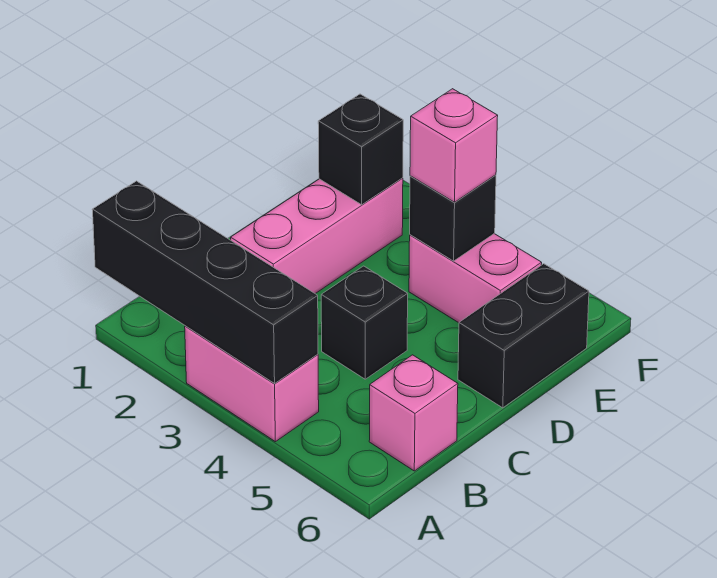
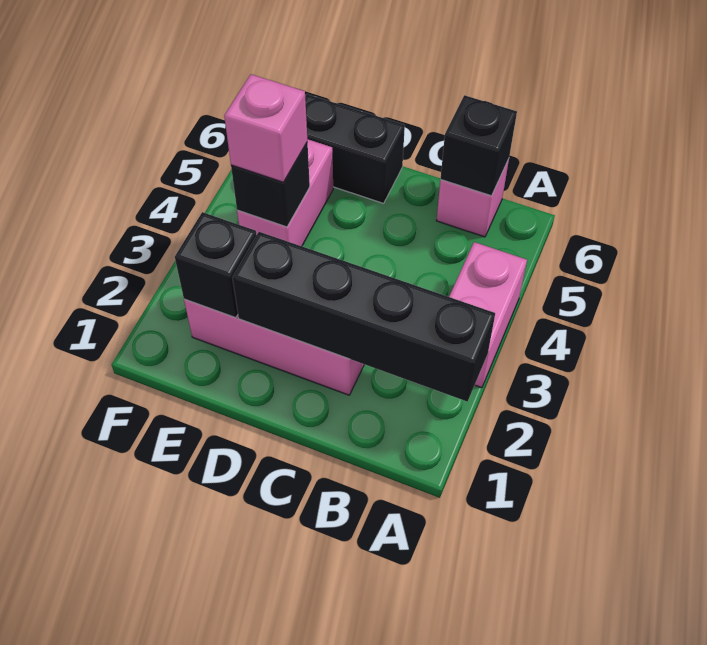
black brick A1:A4 level 2 -> black brick A2:D2 level 2
black brick C4 level 1 -> black brick B6 level 2

